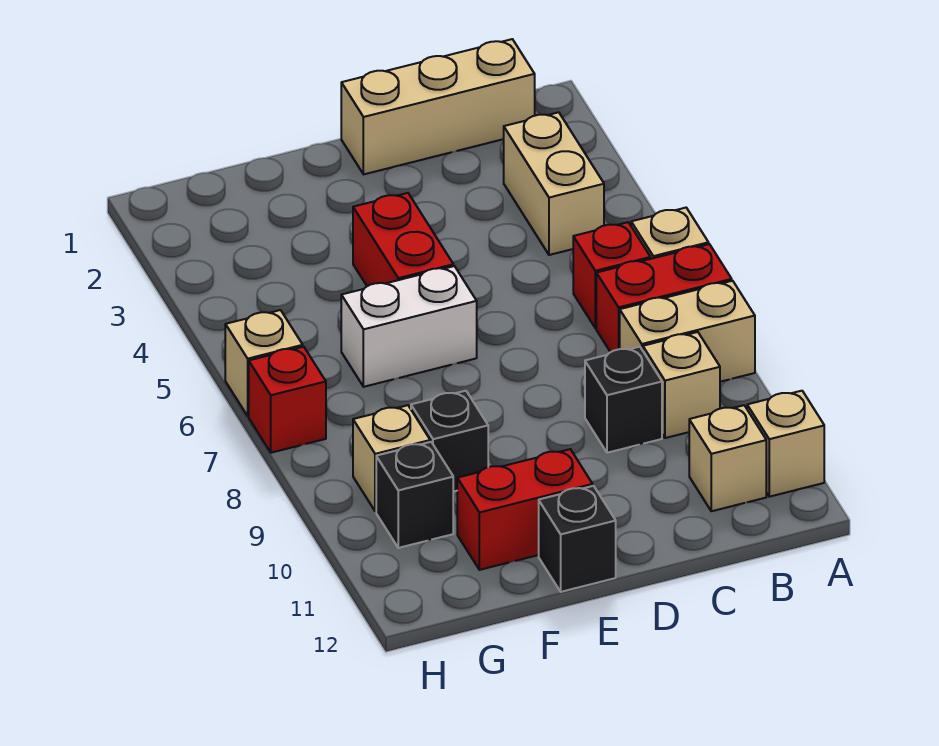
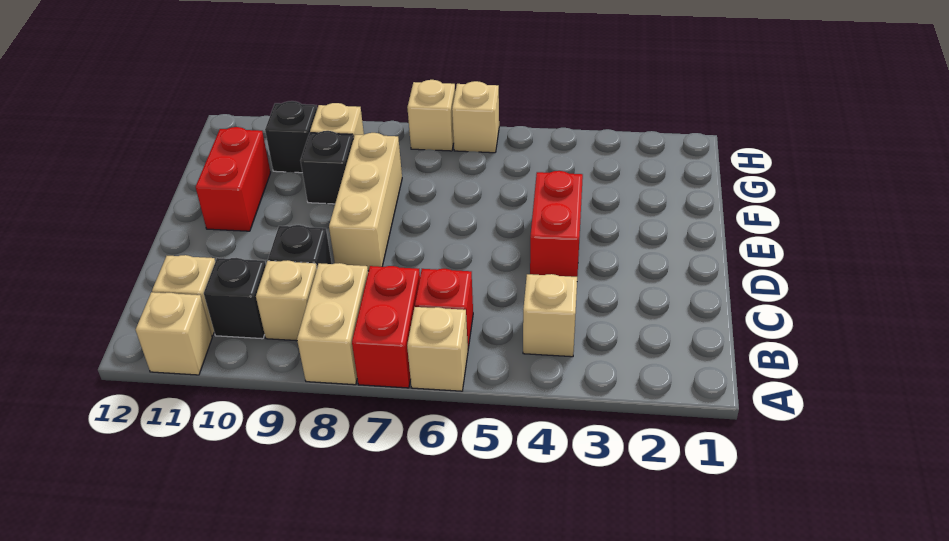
tan brick B1:D1 level 1 -> tan brick D8:F8 level 1
tan brick B3:B4 level 1 -> tan brick B4 level 1
red brick E4:E5 level 1 -> red brick D4:E4 level 1
white brick E6:F6 level 1 -> none
black brick E12 level 1 -> black brick B10 level 1
red brick H7 level 1 -> tan brick H7 level 1

